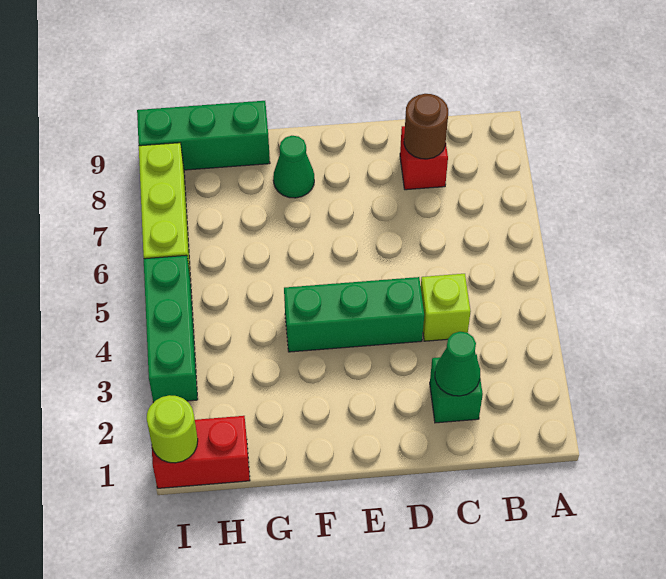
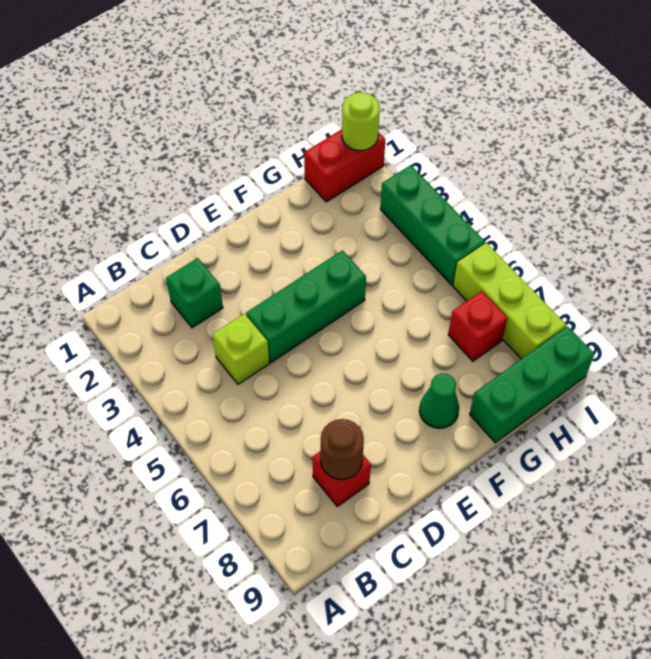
green cone C2 level 2 -> none
none -> red brick H7 level 1

